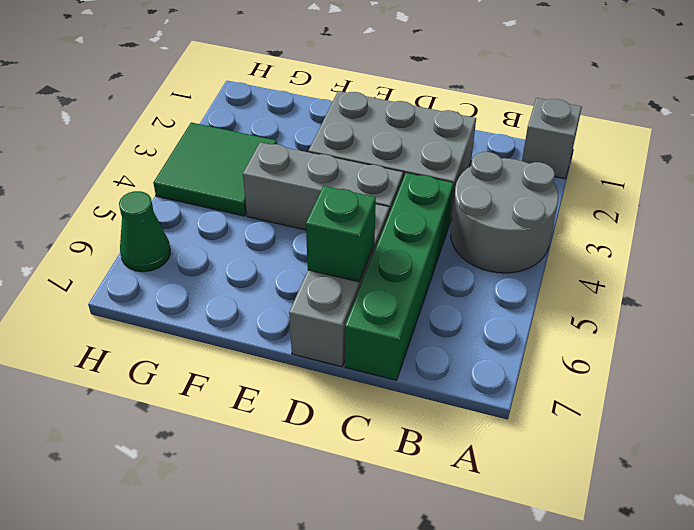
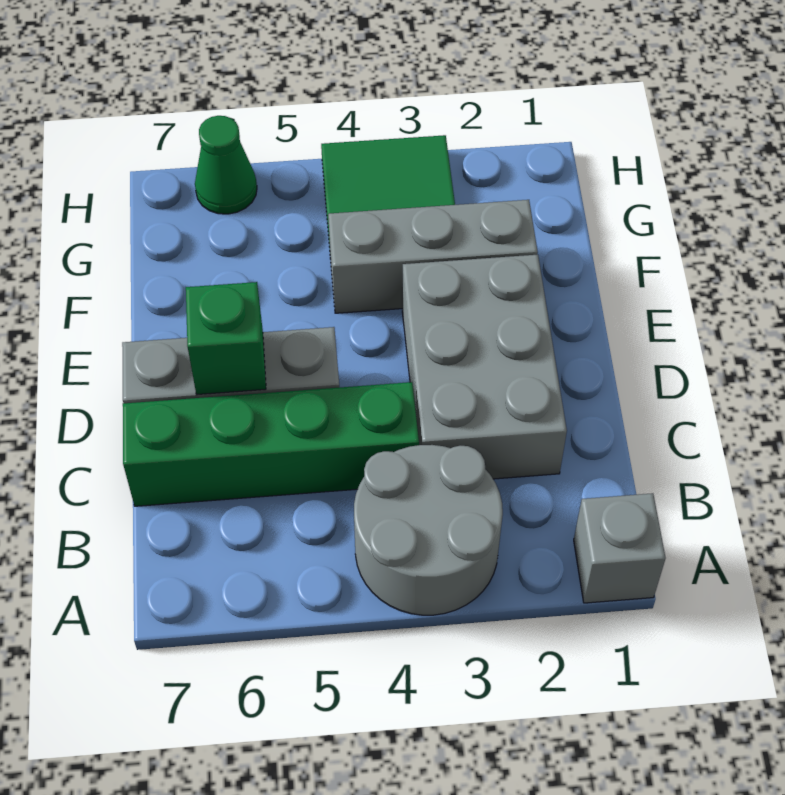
grey brick D4:F4 level 1 -> grey brick F2:F4 level 1

